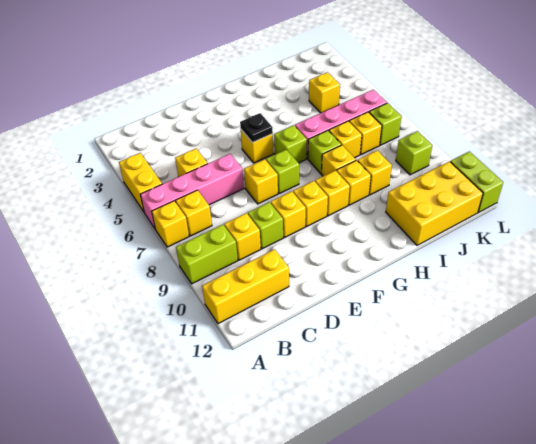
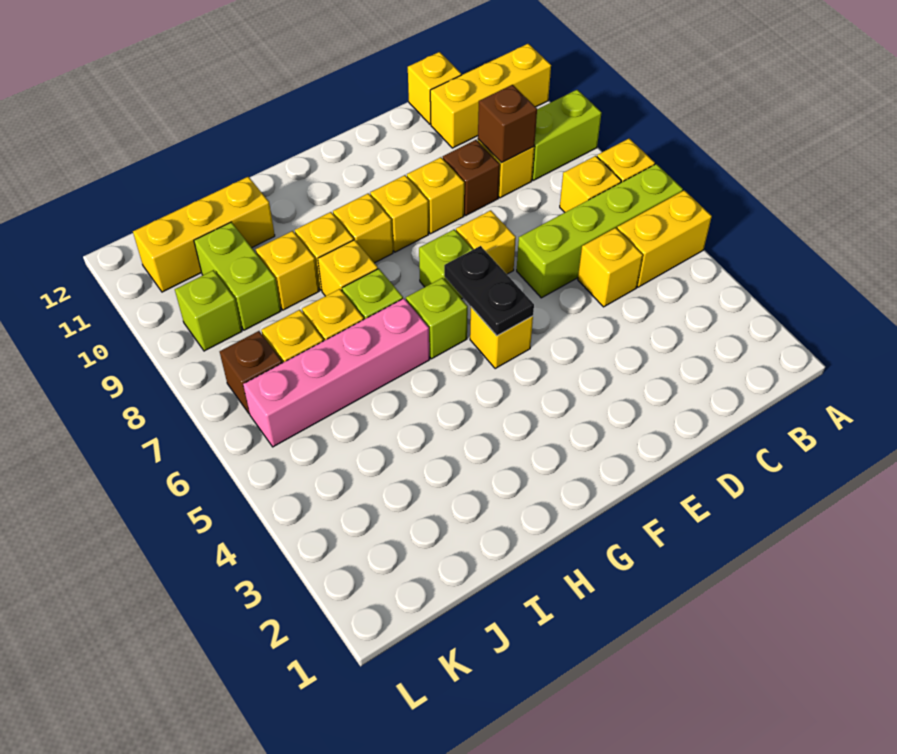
yellow brick A4:A5 level 1 -> yellow brick A5:B5 level 1
pink brick A6:D6 level 1 -> lime brick A6:D6 level 1
none -> brown brick C9 level 2
lime brick D9 level 1 -> brown brick D9 level 1
black plate F5 level 2 -> black plate F5:F6 level 2
yellow brick I11:K12 level 1 -> yellow brick I11:K11 level 1
yellow brick J4 level 1 -> yellow brick C12 level 1
lime brick K7 level 1 -> brown brick K7 level 1
lime brick L11:L12 level 1 -> lime brick J9:J10 level 1

